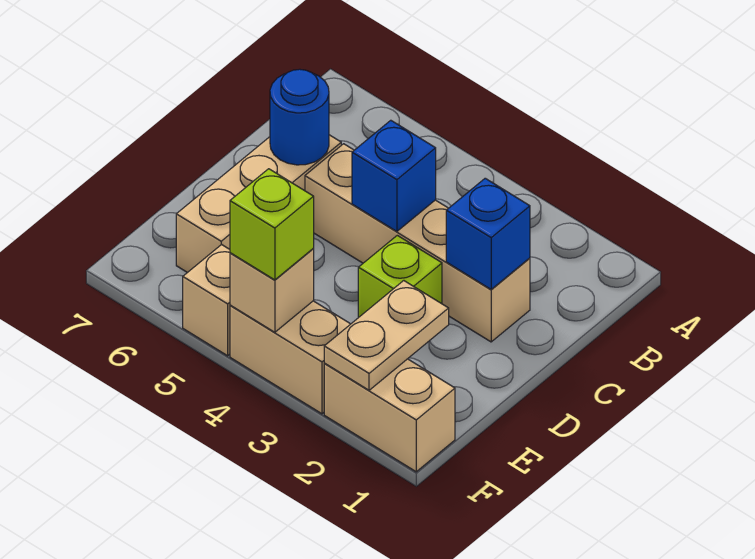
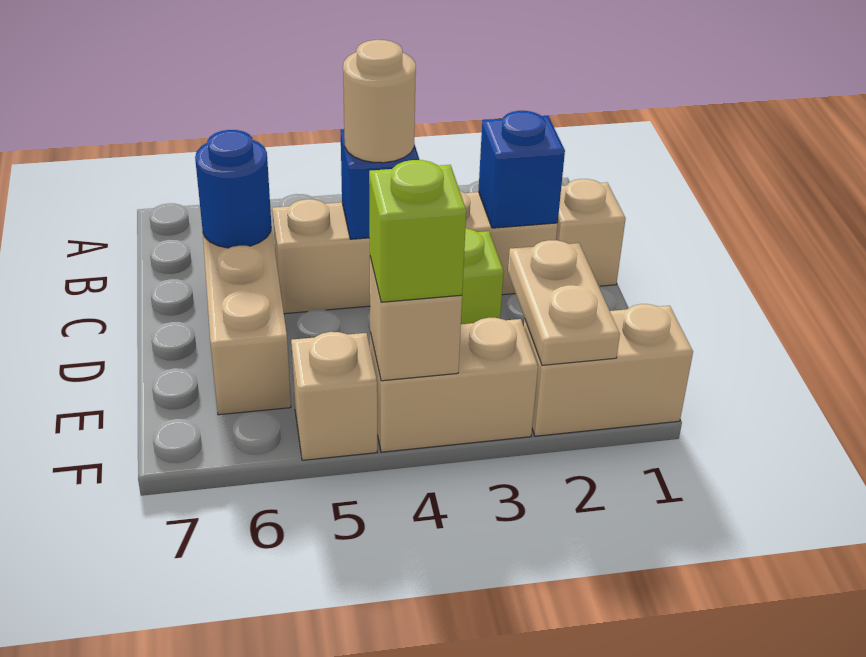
none -> tan brick C1 level 1
none -> tan round brick C4 level 3

